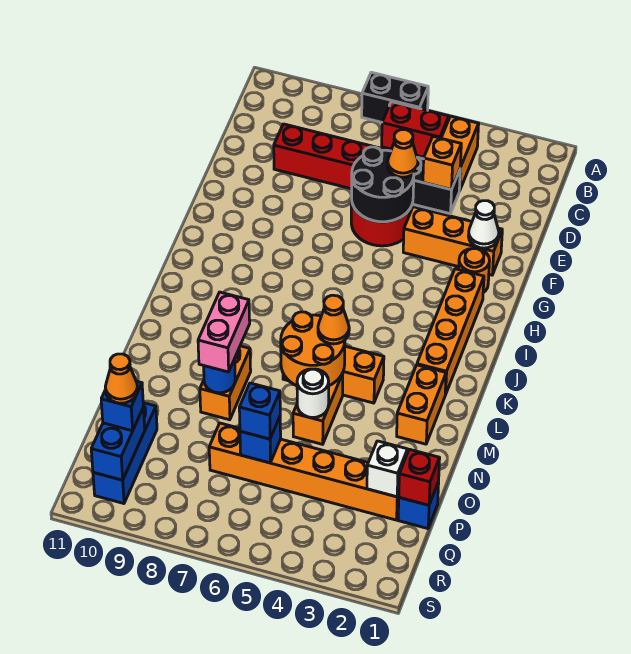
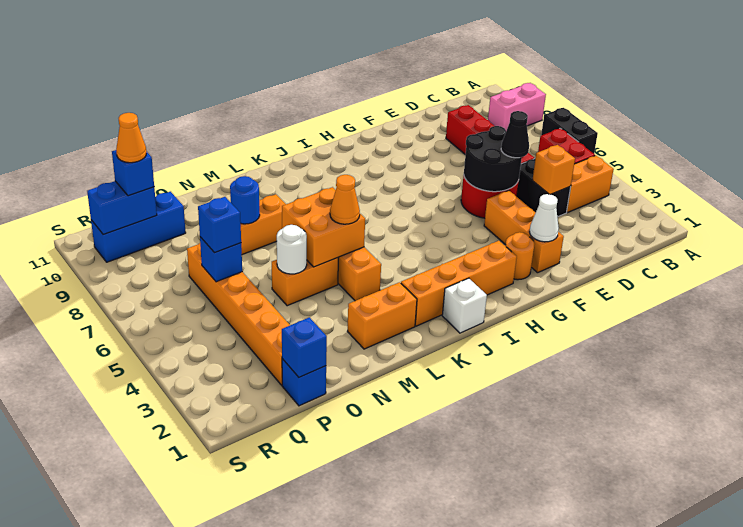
orange cone E5 level 3 -> black cone E5 level 3
orange round brick L5:M6 level 2 -> orange brick L5:M6 level 2
pink brick M8:N8 level 3 -> pink brick A9:B9 level 1
red brick P1 level 2 -> blue brick P1 level 2
white brick P2 level 2 -> white brick J1 level 1

